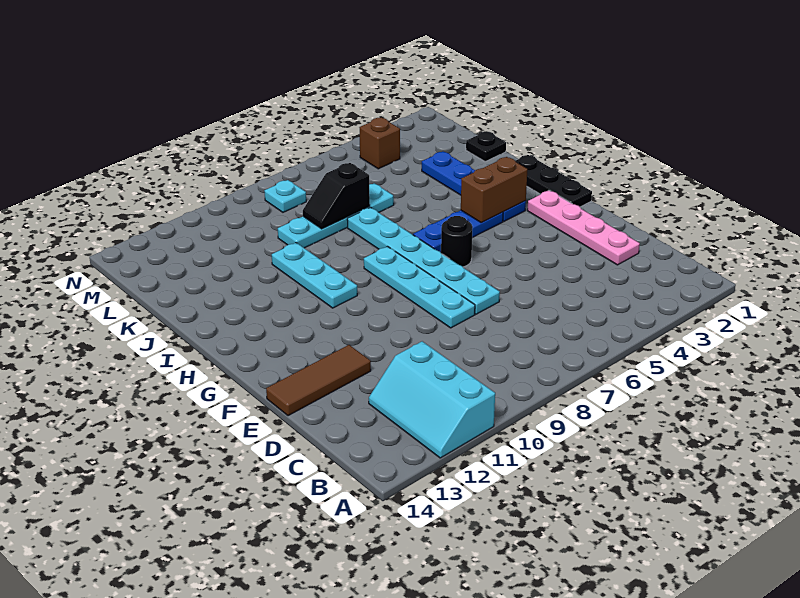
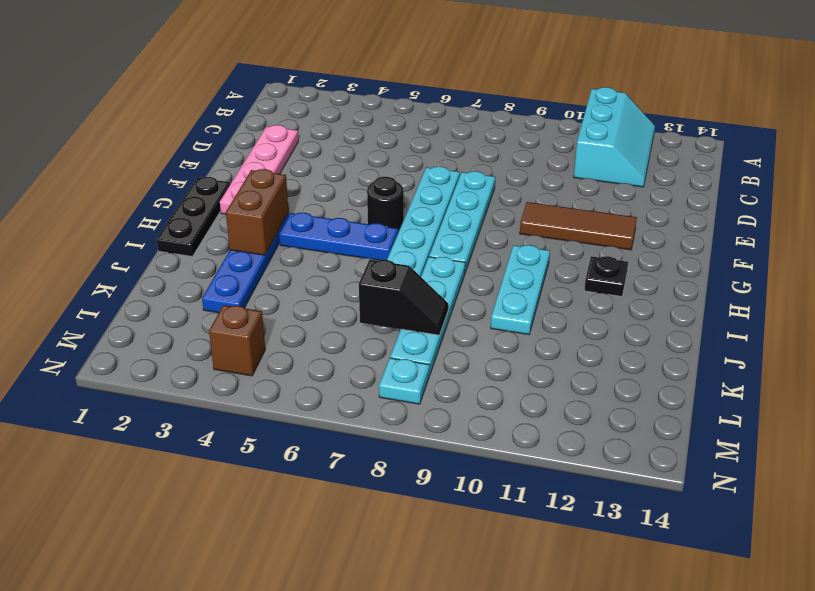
brown tile E12:E14 level 1 -> brown tile F10:F12 level 1
brown brick H3:H4 level 2 -> brown brick H3:I3 level 2
black plate K1 level 1 -> black plate H12 level 1
cyan plate K6:K9 level 1 -> cyan plate I8:L8 level 1

